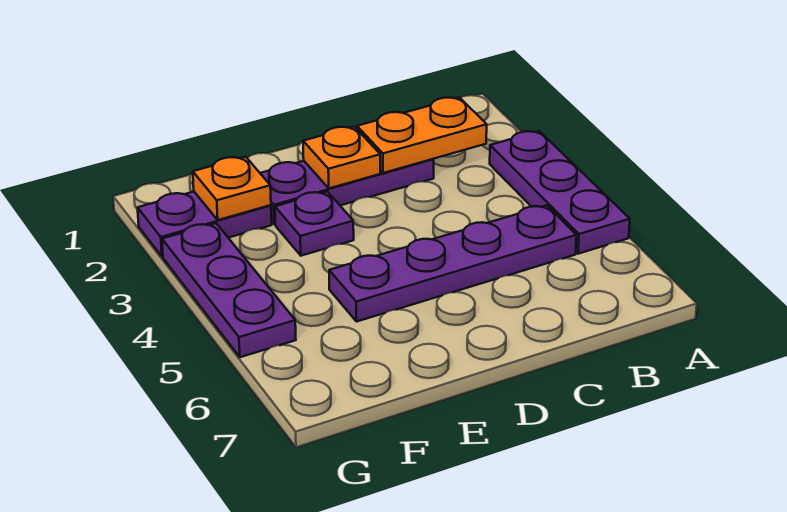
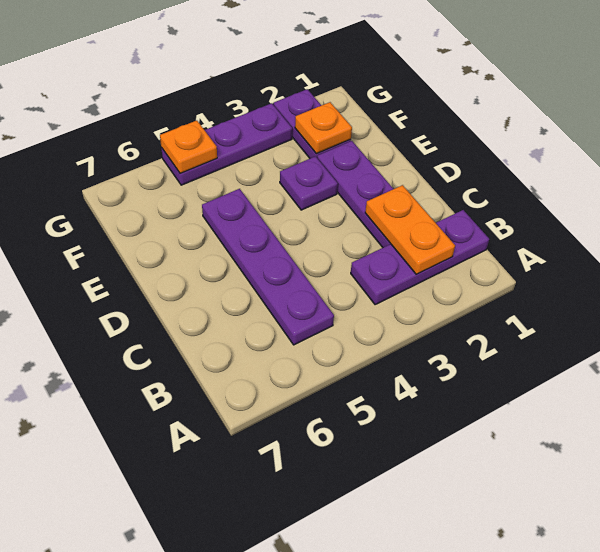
purple plate A3:A5 level 1 -> purple plate B1:B3 level 1
orange plate D2 level 2 -> orange plate G5 level 2

